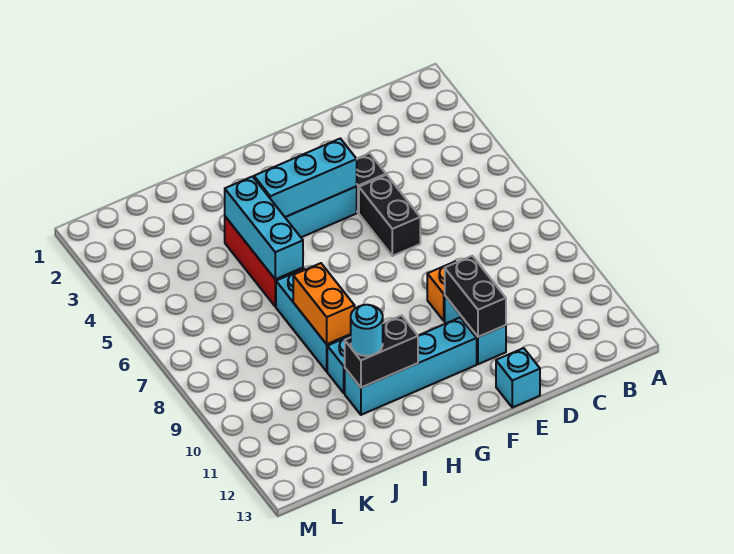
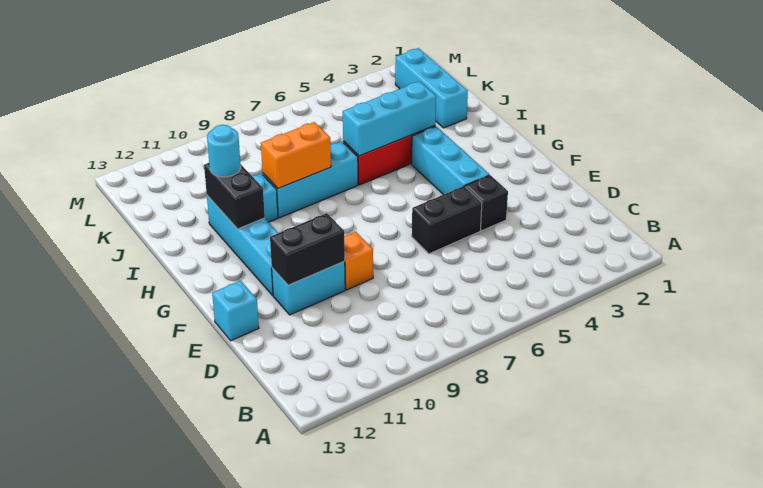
cyan brick F4:H4 level 2 -> cyan brick J2:L2 level 1

